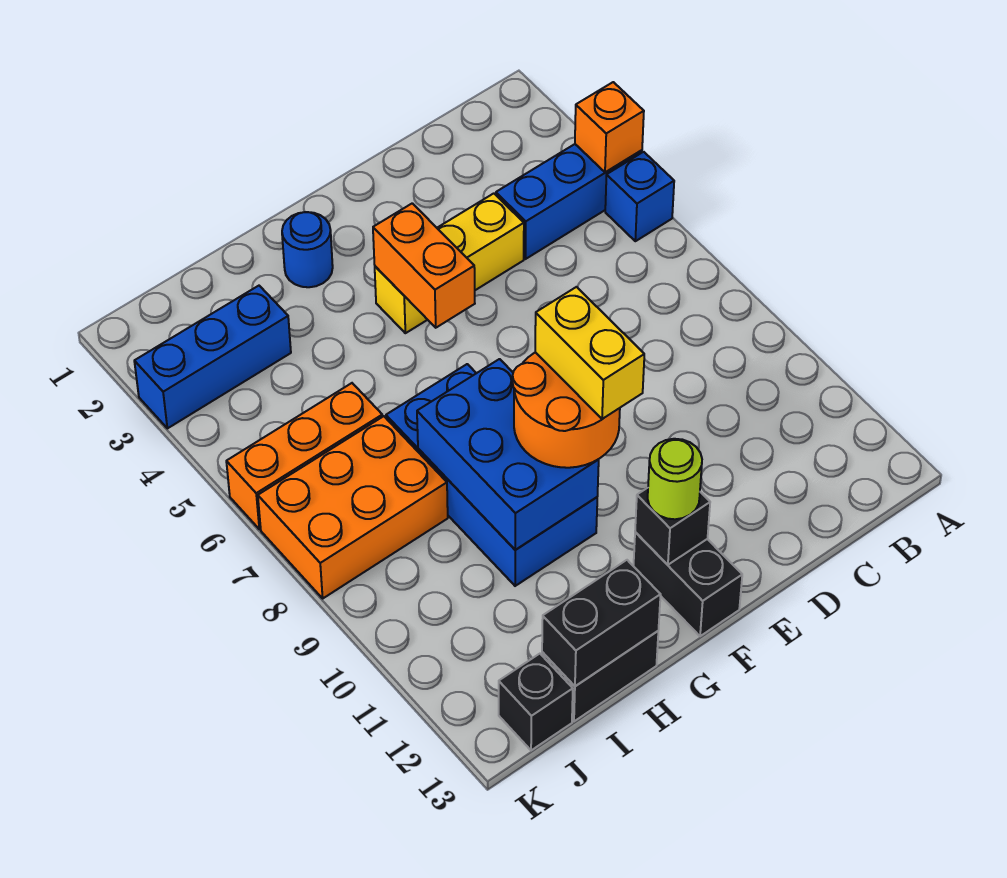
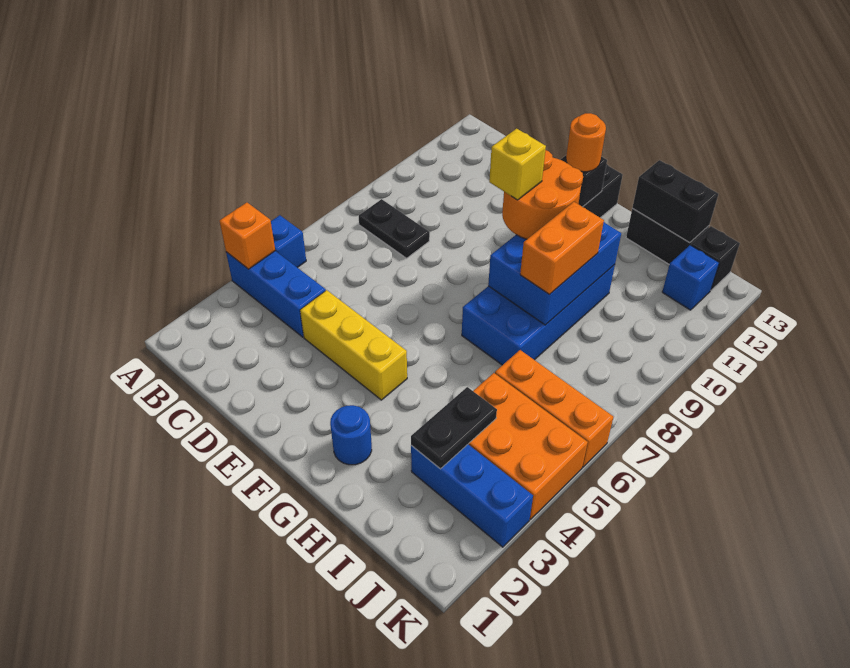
none -> black plate B8:C8 level 1
orange brick F4:F5 level 2 -> orange brick H8:H9 level 3
yellow brick F9:F10 level 4 -> yellow brick F9 level 4
lime round brick F12 level 3 -> orange round brick F12 level 3
none -> black plate I3:I4 level 2
orange brick I7:K8 level 1 -> orange brick I4:K5 level 1
none -> blue brick J12 level 1

